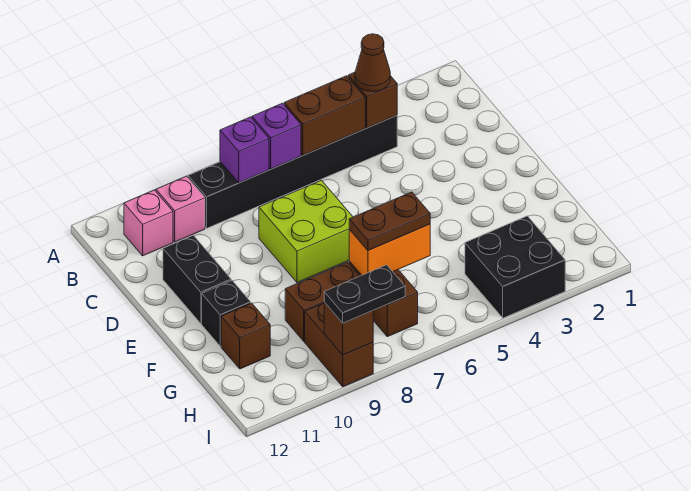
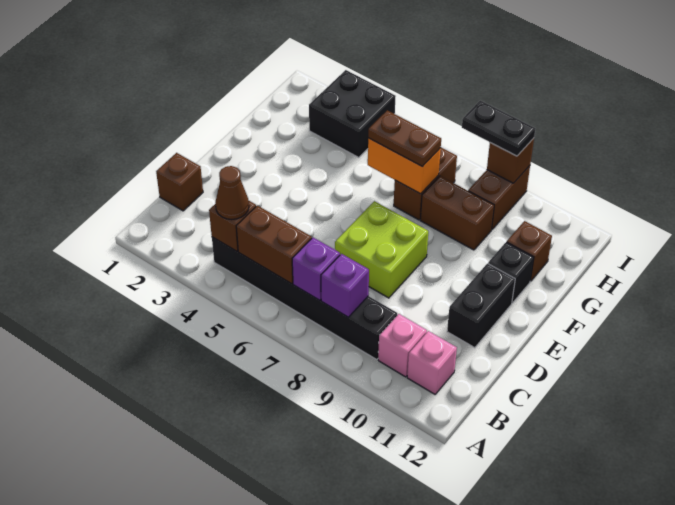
none -> brown brick C1 level 1

